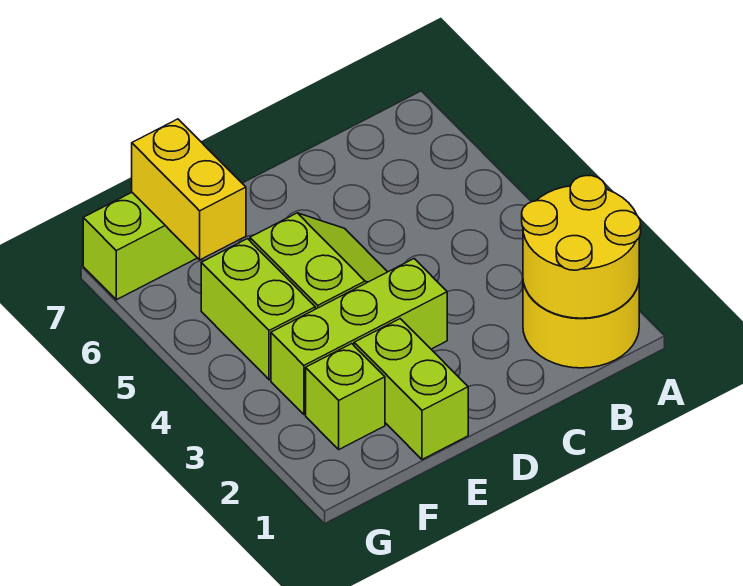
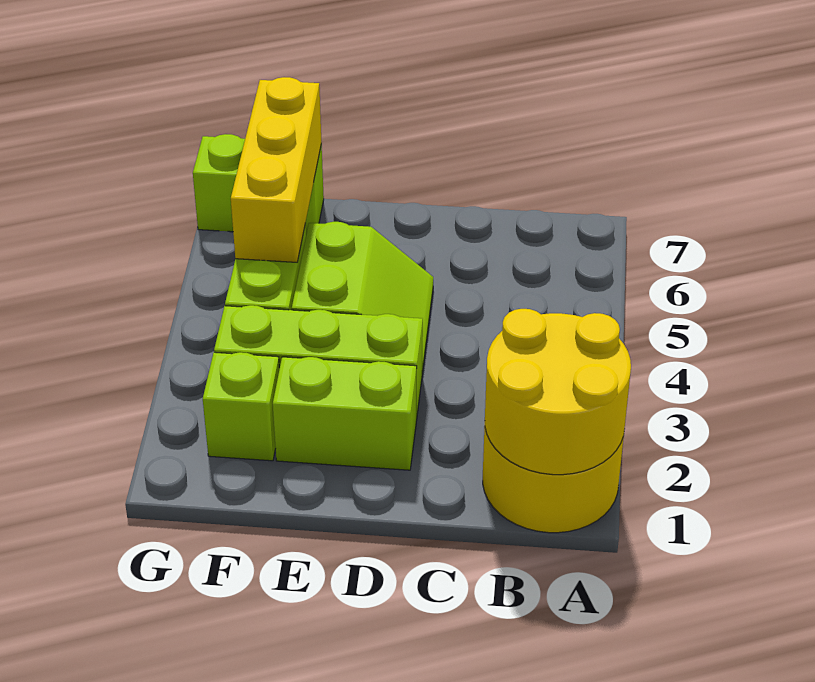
lime brick E1:E2 level 1 -> lime brick D2:E2 level 1
yellow brick F6:F7 level 2 -> yellow brick F5:F7 level 2

